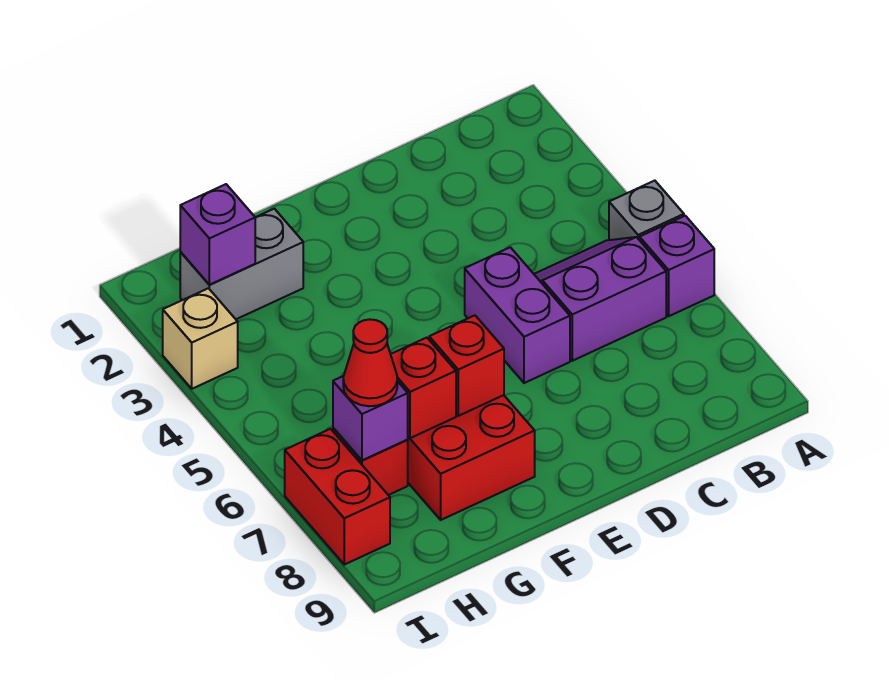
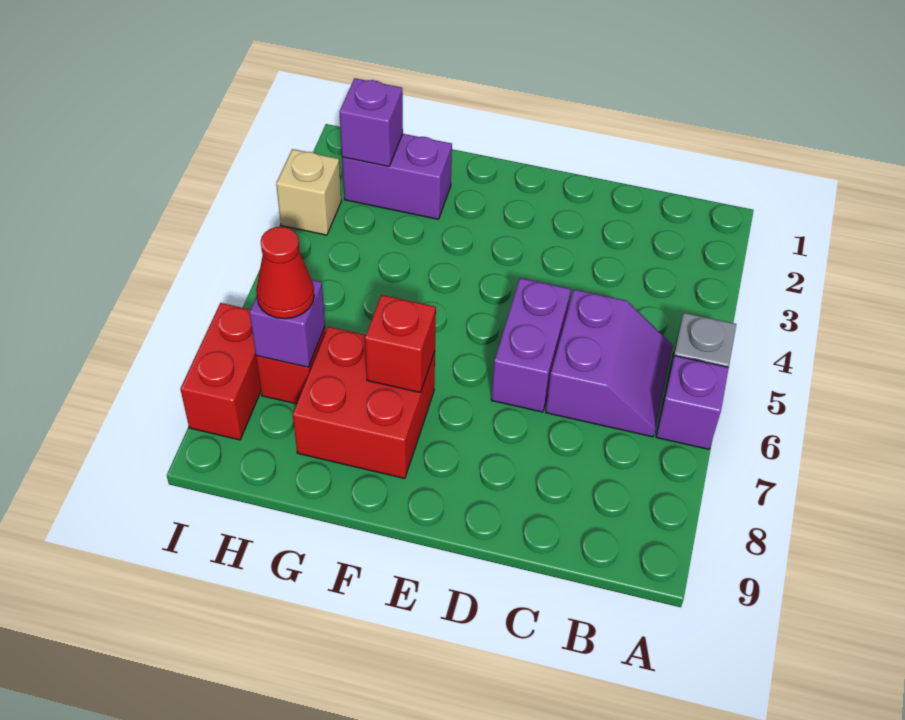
purple slope B5:C6 level 1 top 6 -> purple slope B5:C6 level 1 top C
grey brick G2:H2 level 1 -> purple brick G2:H2 level 1
red brick G7 level 2 -> none

